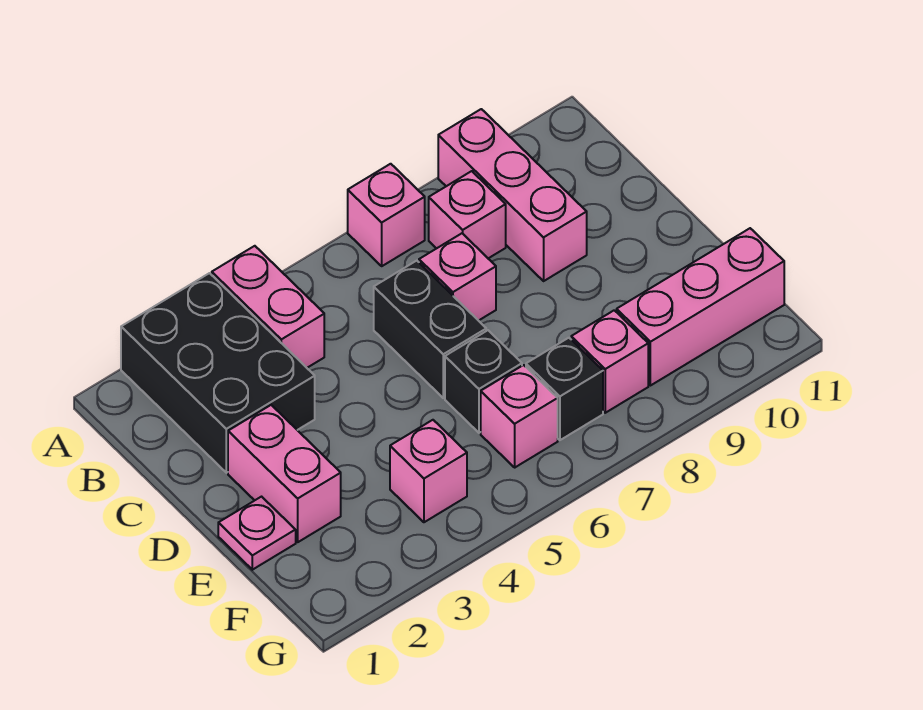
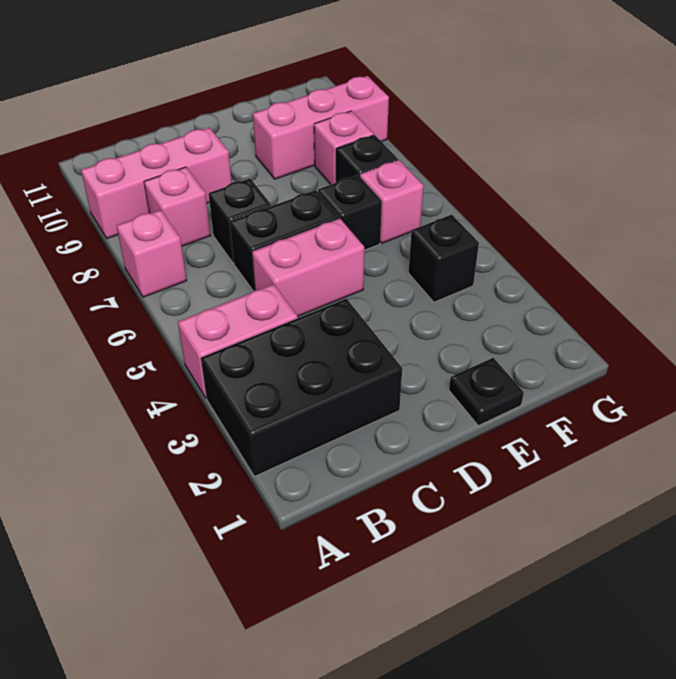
pink brick C7 level 1 -> black brick C7 level 1
pink brick D2:E2 level 1 -> pink brick C5:D5 level 1
pink plate E1 level 1 -> black plate E1 level 1
pink brick F4 level 1 -> black brick F4 level 1
pink brick F9:F11 level 1 -> pink brick E9:G9 level 1

